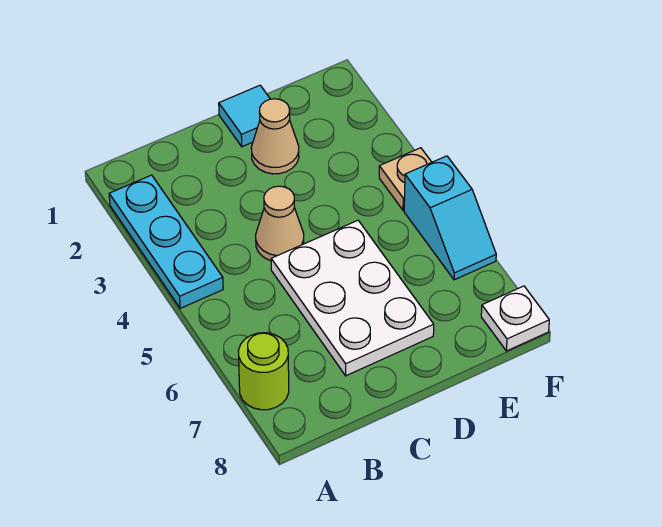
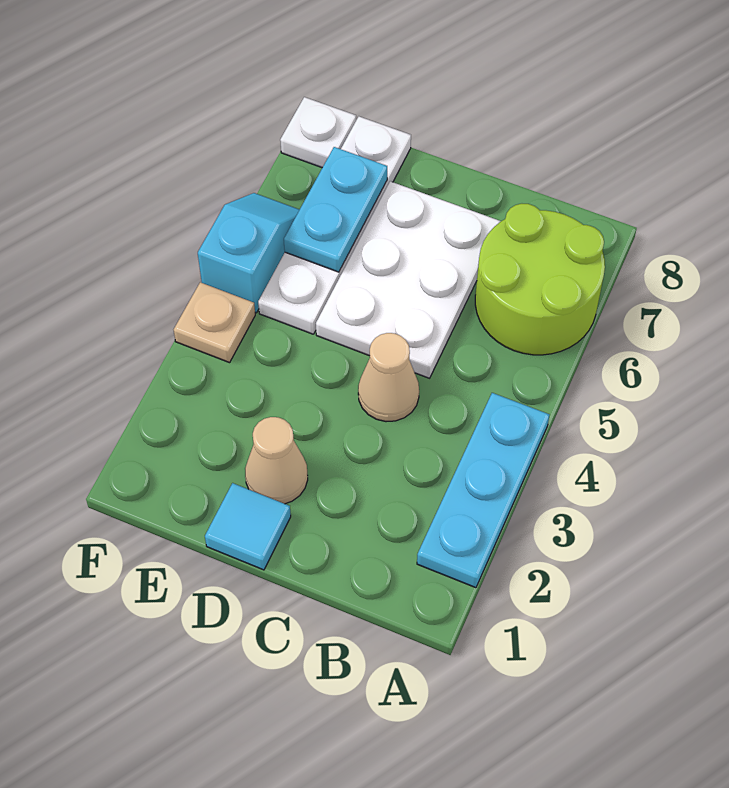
lime round brick A7 level 1 -> lime round brick A6:B7 level 1
none -> white plate E5:E8 level 1
none -> cyan plate E6:E7 level 2

